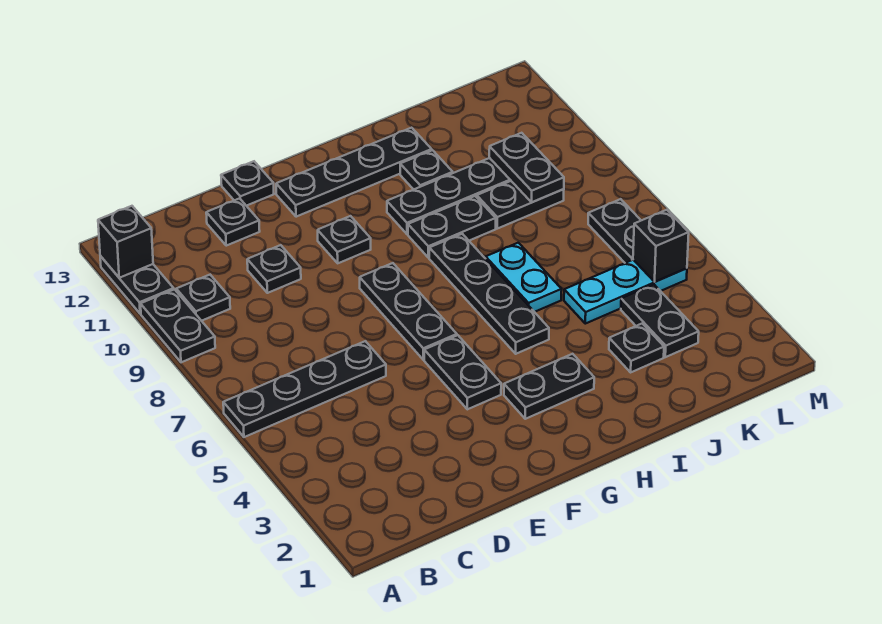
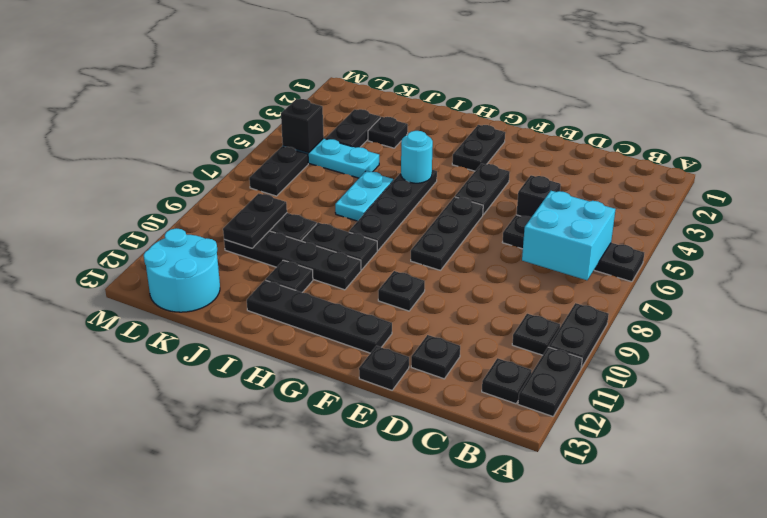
black brick A12 level 2 -> black brick D5 level 1
none -> cyan brick B6:C7 level 2
black plate D10 level 1 -> black plate B12 level 1
black plate G3:H3 level 1 -> black plate G2:G3 level 1
none -> cyan round brick H5 level 2
none -> cyan round brick K12:L13 level 1

